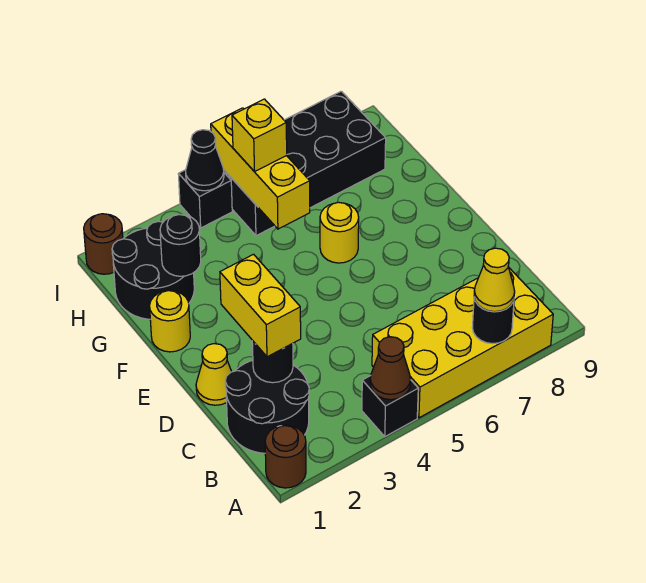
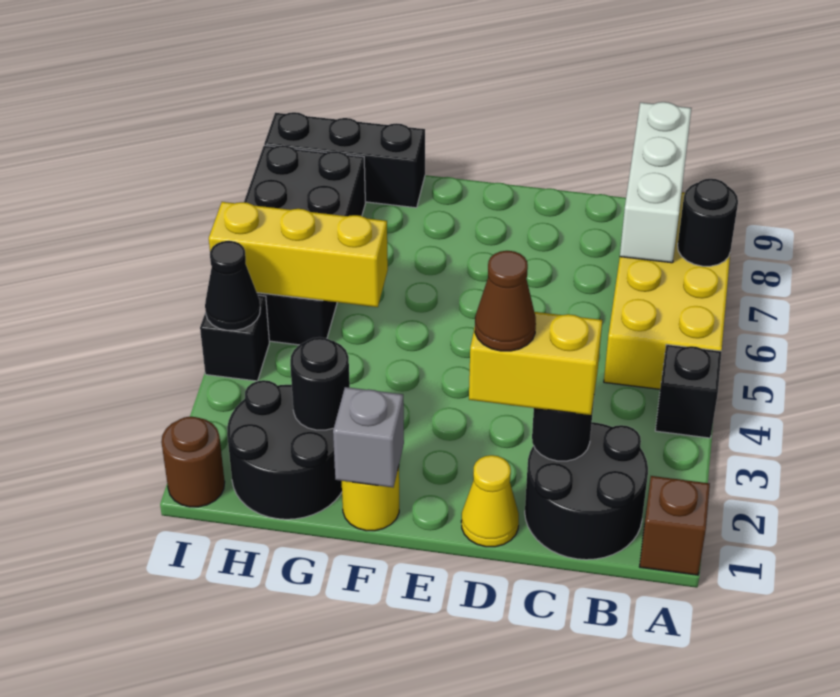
brown round brick A1 level 1 -> brown brick A1 level 1
brown cone A4 level 2 -> brown cone D2 level 4
yellow cone A7 level 3 -> none
none -> white brick B7:B9 level 2
none -> grey brick F1 level 2
yellow round brick F6 level 1 -> none
none -> black brick G9:I9 level 1
yellow brick H5 level 3 -> none

